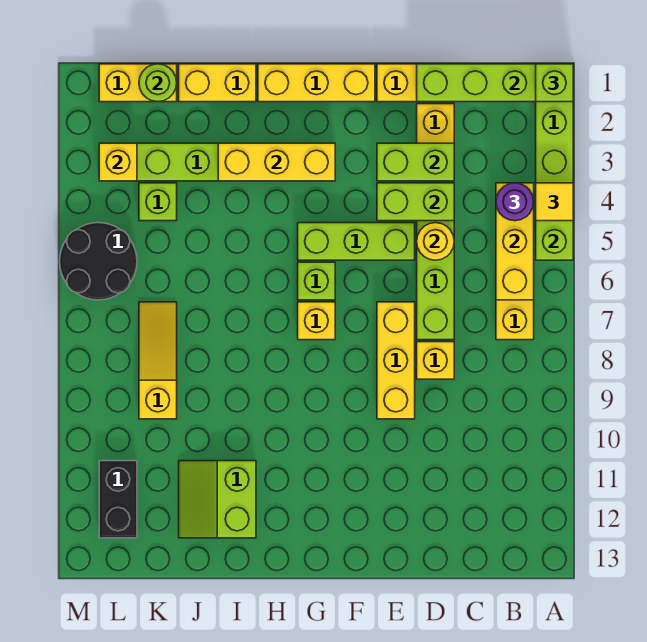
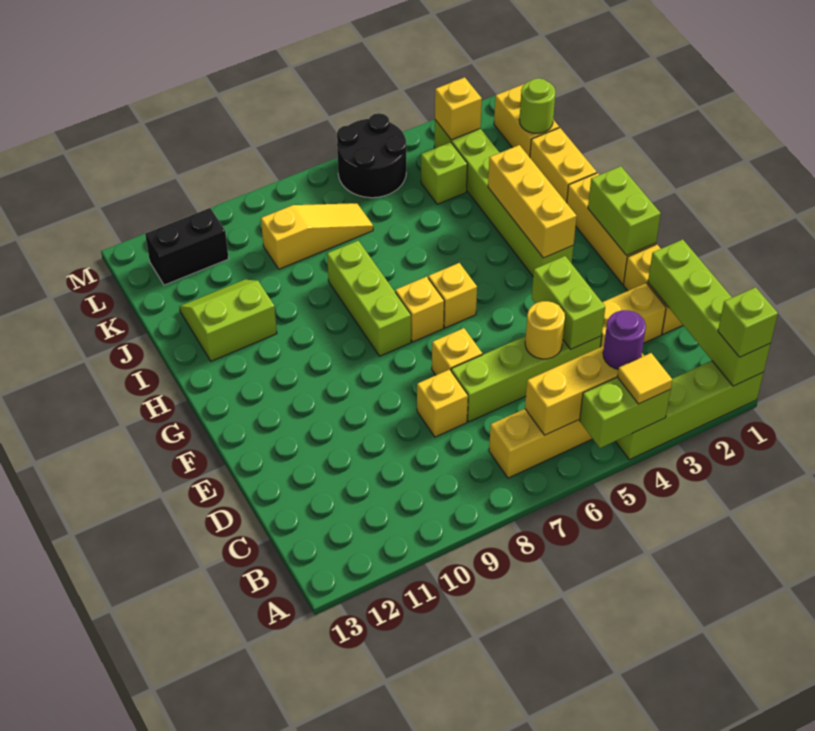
lime brick D3:E3 level 2 -> lime brick F1:G1 level 2
lime brick E5:G5 level 1 -> lime brick G8:I8 level 1
yellow brick E7:E9 level 1 -> yellow brick E7 level 1
lime brick G6 level 1 -> yellow brick G6 level 1

